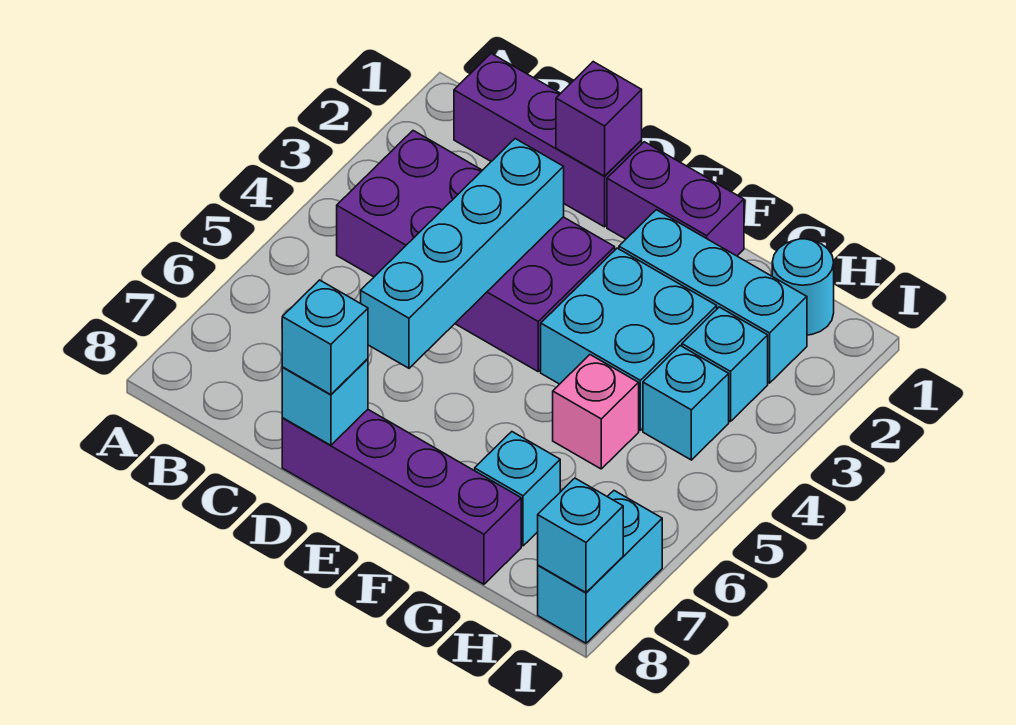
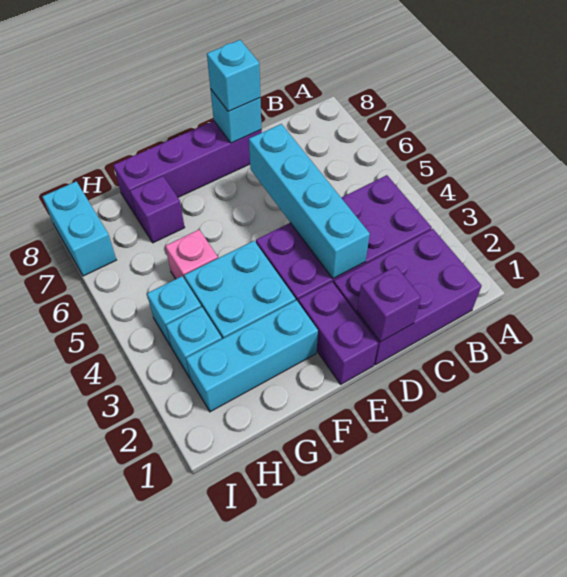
purple brick B1:D1 level 1 -> purple brick B1:D2 level 1
purple brick E1:F1 level 1 -> purple brick E1:E2 level 1
cyan brick G7 level 1 -> purple brick G7 level 1
cyan round brick H1 level 1 -> none
cyan brick I8 level 2 -> none

